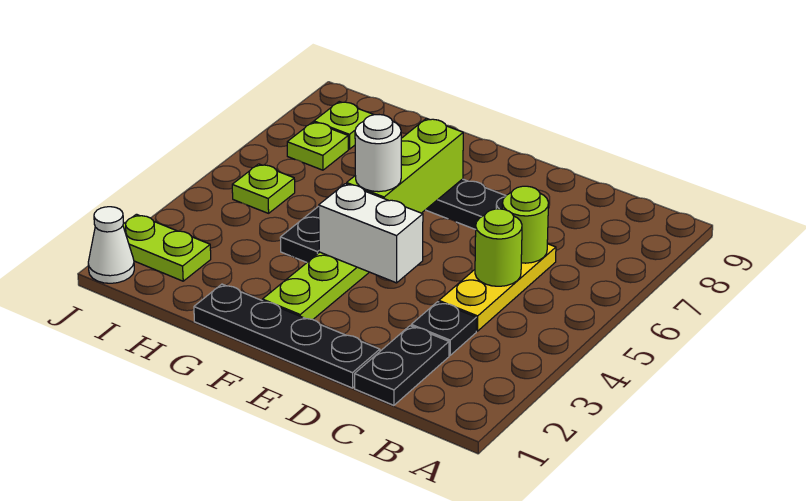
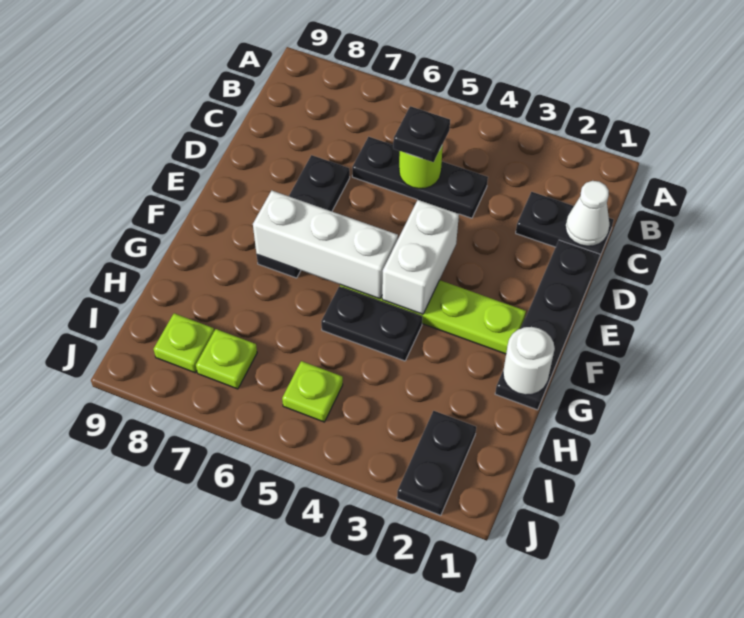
black plate C3 level 1 -> black plate C5 level 3
yellow plate C4:C6 level 1 -> black plate C4:C6 level 1
lime round brick C6 level 2 -> none
lime brick F5:F7 level 2 -> white brick F5:F7 level 2
white round brick F5 level 3 -> white round brick G1 level 2
lime plate I2:J2 level 1 -> black plate I2:J2 level 1
white cone J1 level 1 -> white cone C1 level 2

